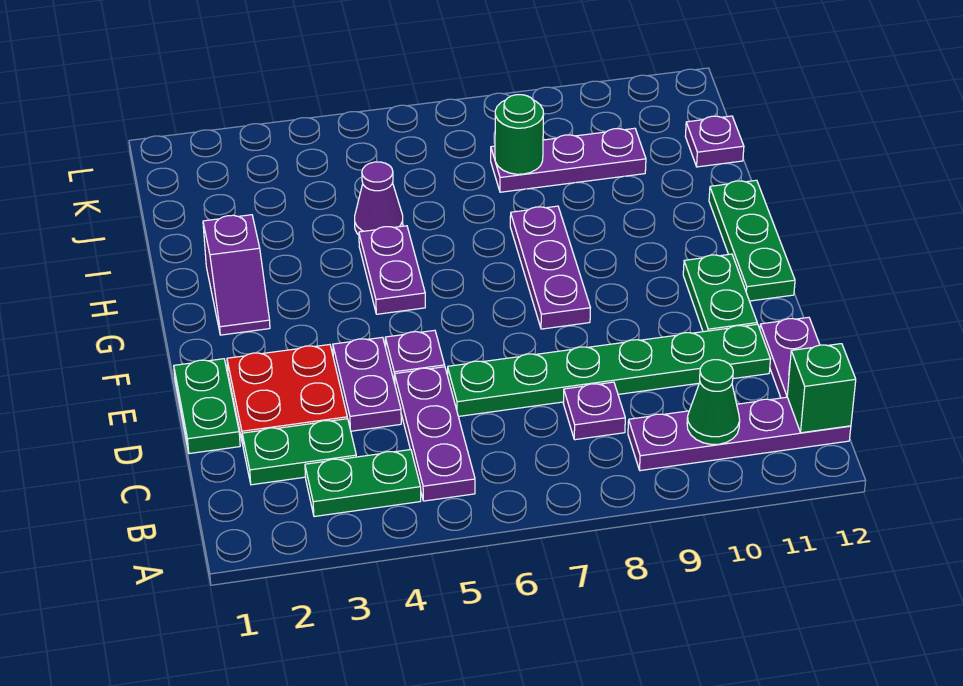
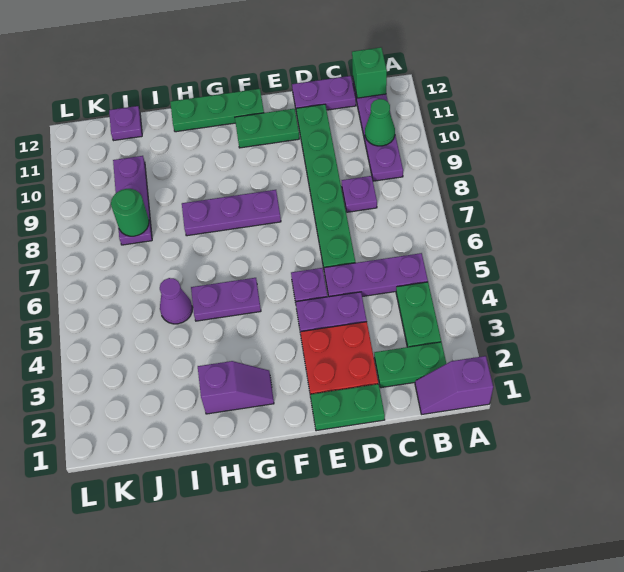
none -> purple slope A1:B1 level 1 top A
green plate C2:C3 level 1 -> green plate B2:C2 level 1

